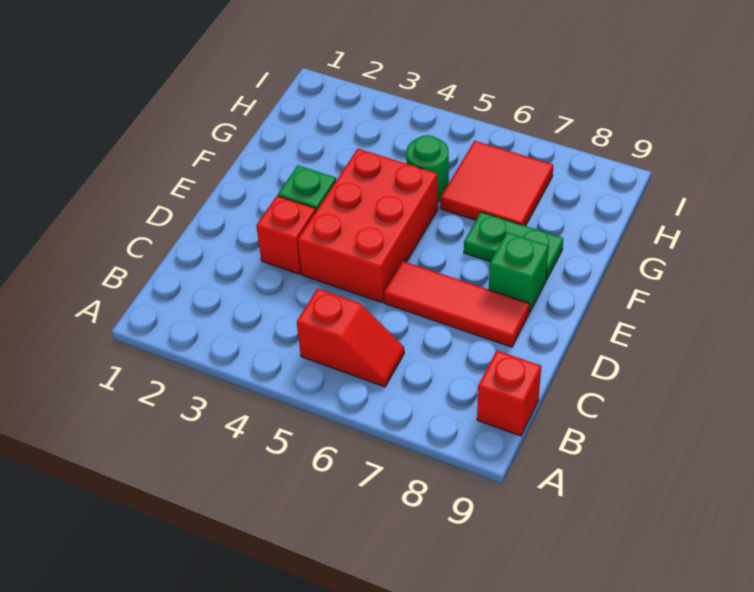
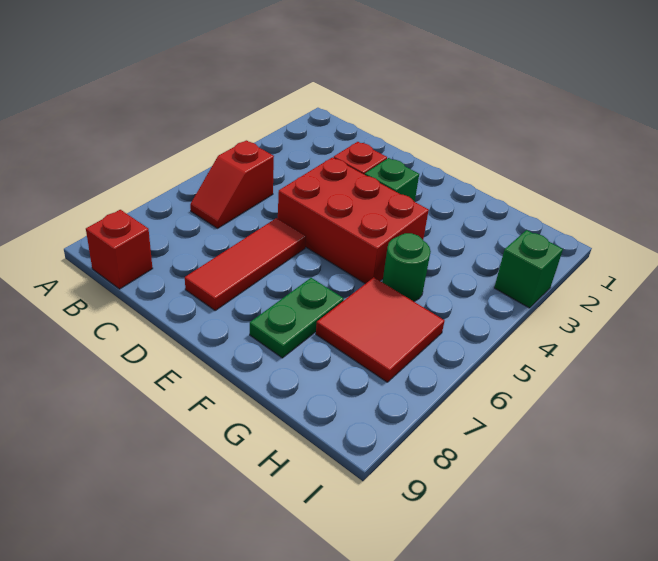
green brick E8 level 1 -> green brick I3 level 1

